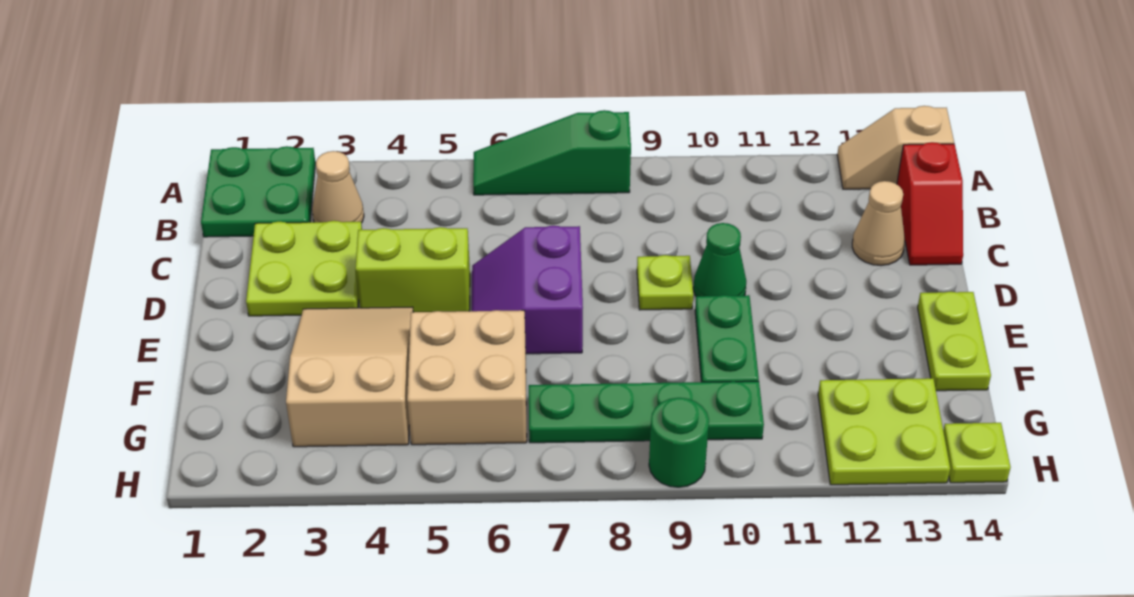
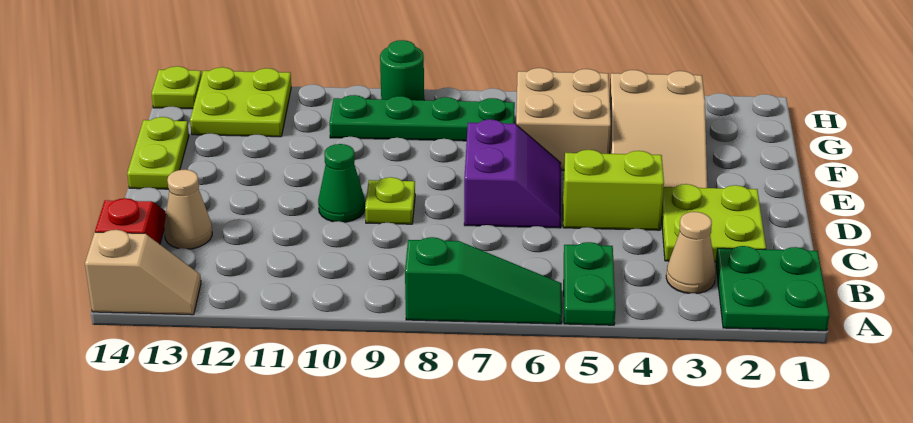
green plate E10:F10 level 1 -> green plate A5:B5 level 1

